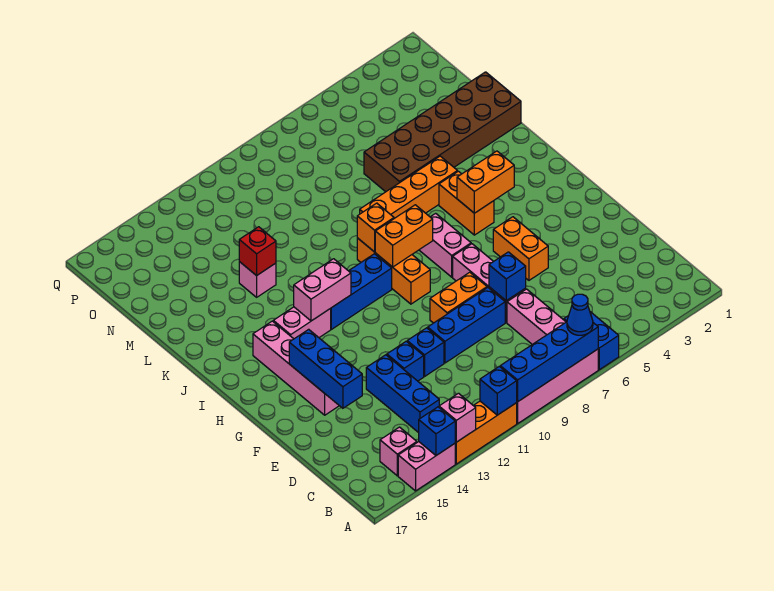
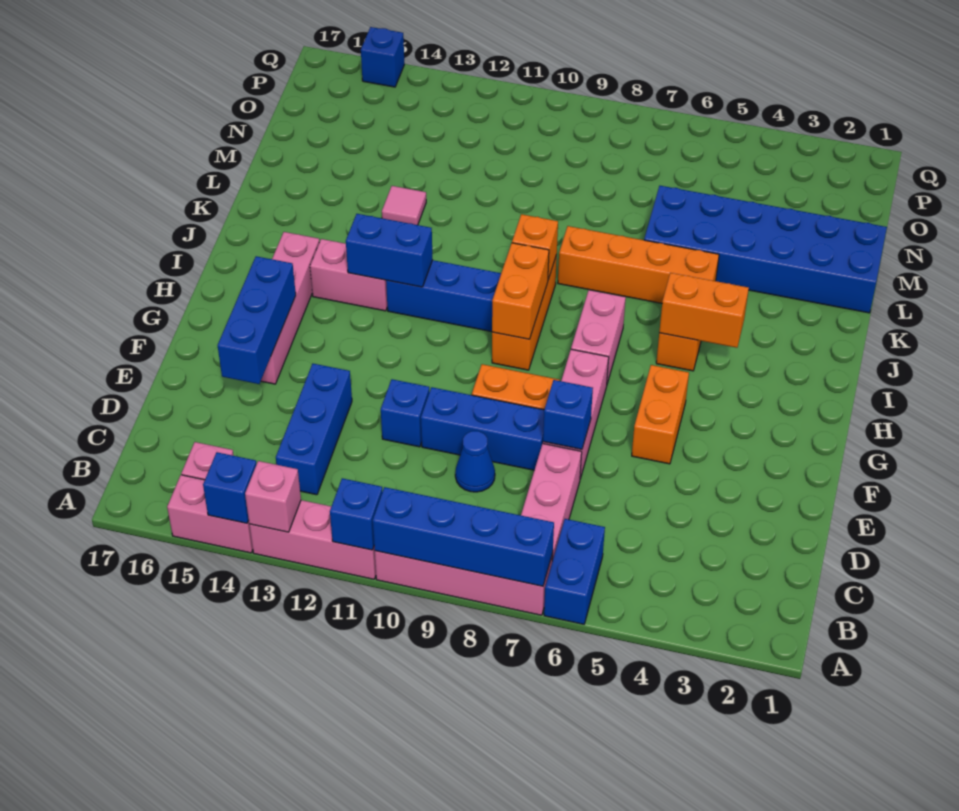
blue cone A7 level 3 -> blue cone D9 level 1
orange brick A11:A13 level 1 -> pink brick A11:A13 level 1
blue brick E12 level 1 -> blue brick Q15 level 1
orange brick I8:I9 level 2 -> orange brick H9:I9 level 2
pink brick I12:I13 level 2 -> blue brick I12:I13 level 2
brown brick L1:M6 level 1 -> blue brick L1:M6 level 1
pink brick L13 level 1 -> pink tile L13 level 1
red brick L13 level 2 -> none

